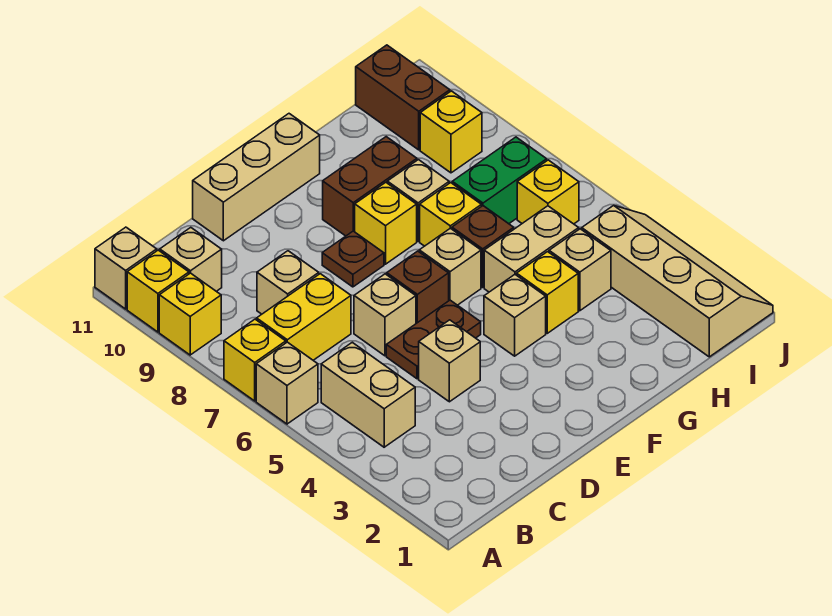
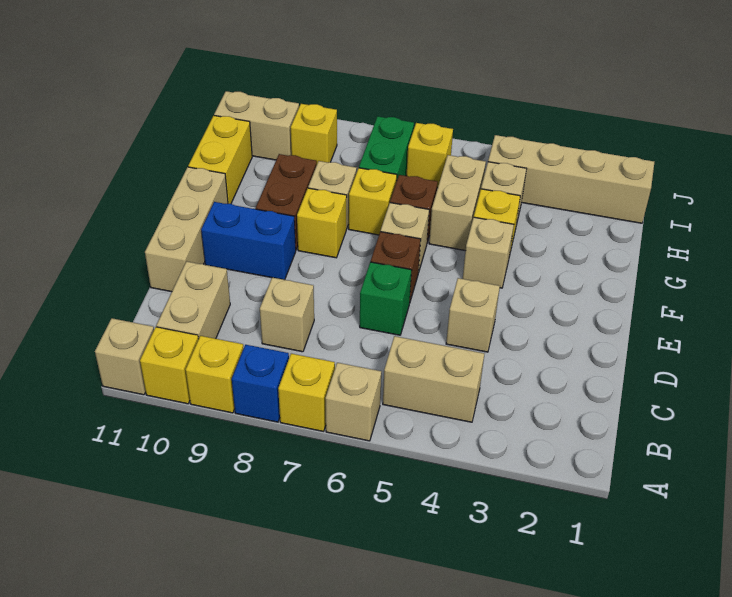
none -> blue brick A8 level 1
yellow brick B7:C7 level 1 -> yellow brick G11:H11 level 1
tan brick B10 level 1 -> tan brick B10:C10 level 1
brown plate D5:E5 level 1 -> none
tan brick D6 level 1 -> green brick D6 level 1
brown plate E8 level 1 -> none
none -> blue brick E9:E10 level 1
brown brick I10:I11 level 1 -> tan brick I10:I11 level 1

